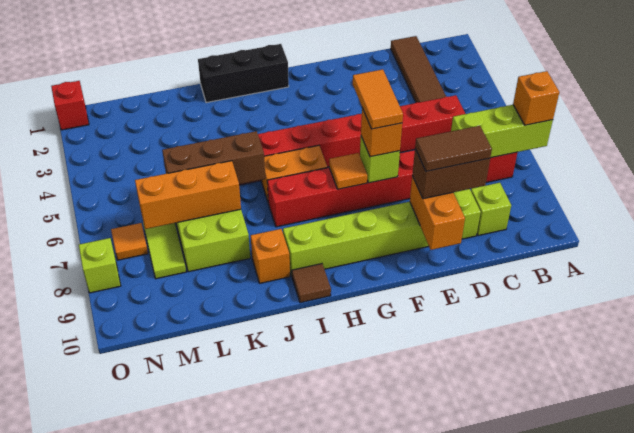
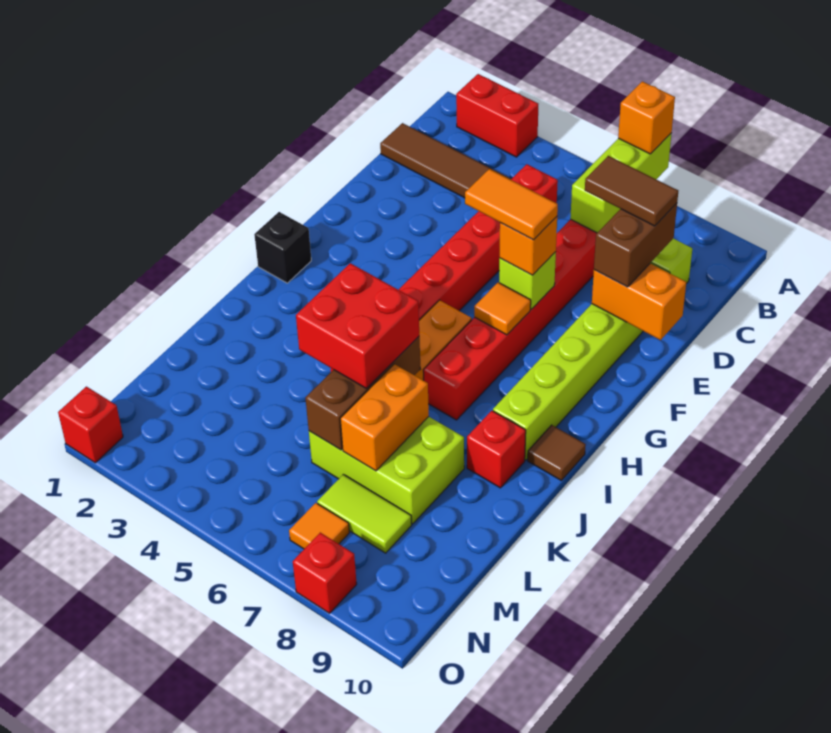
none -> red brick A2:A3 level 1
brown tile D9:E9 level 4 -> brown tile D8:D9 level 4
black brick H1:J1 level 1 -> black brick H1 level 1
none -> red brick J5:K6 level 3
orange brick J9 level 1 -> red brick J9 level 1
orange brick K7:M7 level 2 -> orange brick K7:L7 level 2
lime brick O8 level 1 -> red brick O8 level 1

